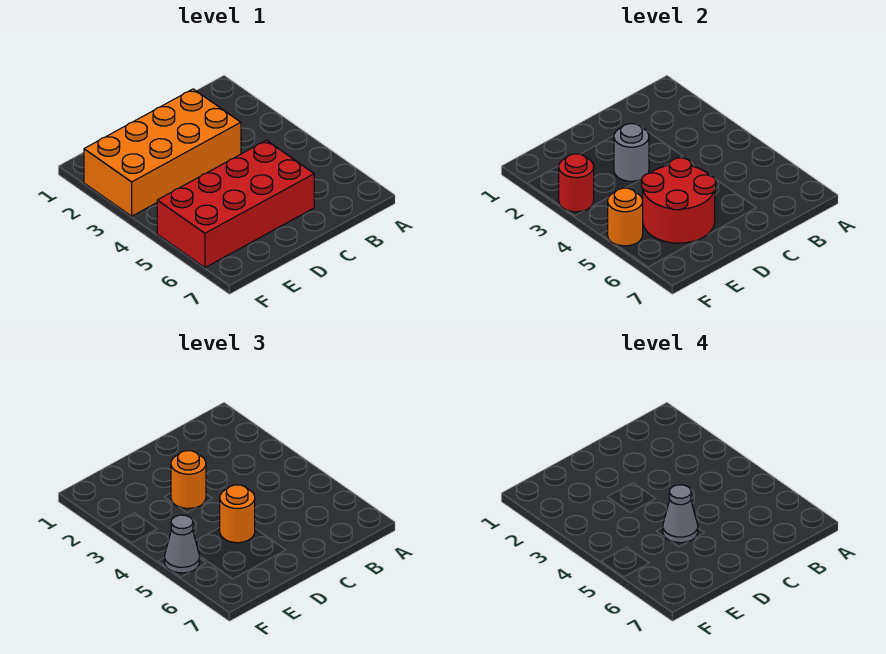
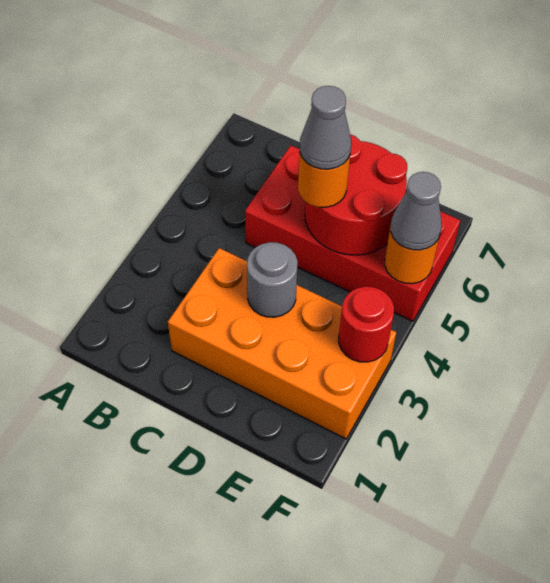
orange round brick D3 level 3 -> none

